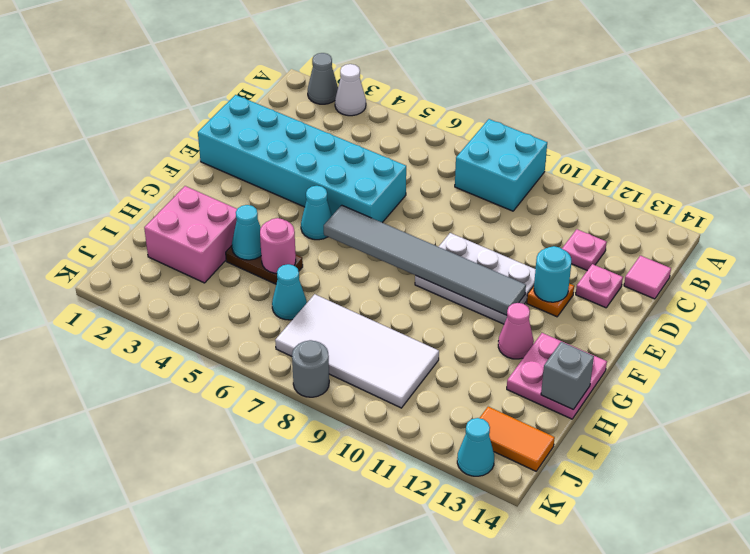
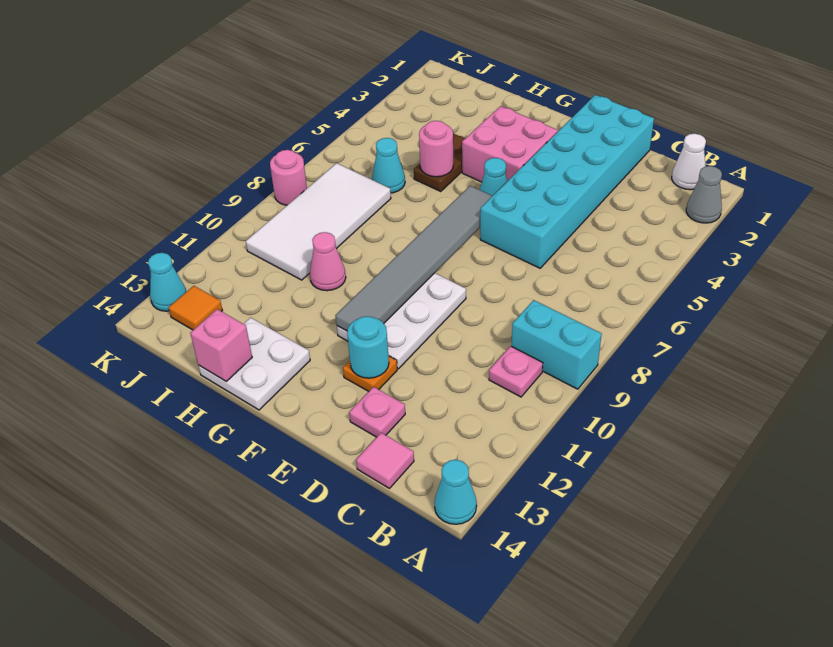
white cone A3 level 1 -> white cone B1 level 1
cyan brick A8:B9 level 1 -> cyan brick A9:B9 level 1
pink plate C12 level 1 -> pink plate B10 level 1
pink cone G12 level 1 -> pink cone H10 level 1
pink plate G13:H14 level 1 -> white plate G13:H14 level 1
pink brick H2:I3 level 1 -> pink brick F3:G4 level 1
cyan cone H4 level 2 -> cyan cone A14 level 1
grey brick H14 level 2 -> pink brick H14 level 2
orange tile J13:J14 level 1 -> orange tile J13 level 1
grey round brick K8 level 1 -> pink round brick K8 level 1

